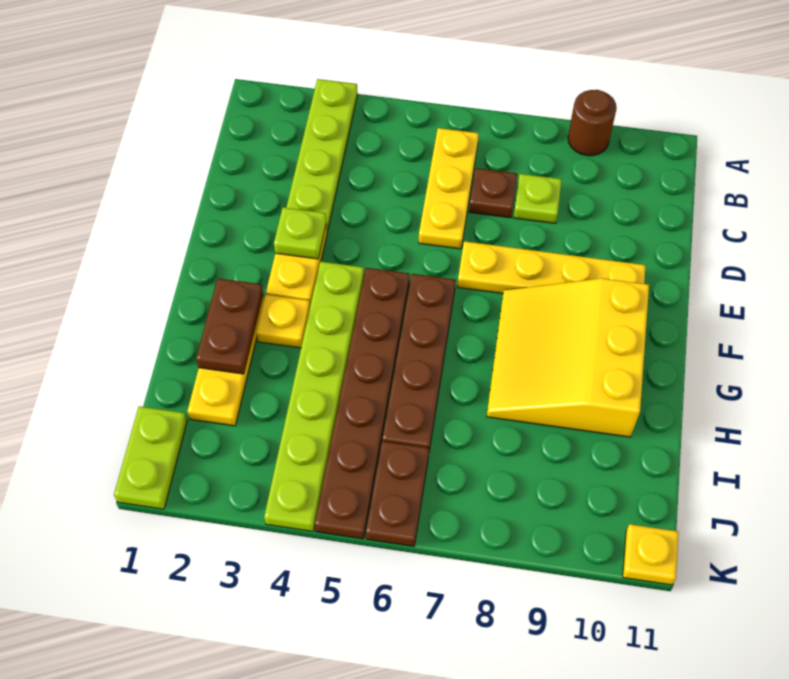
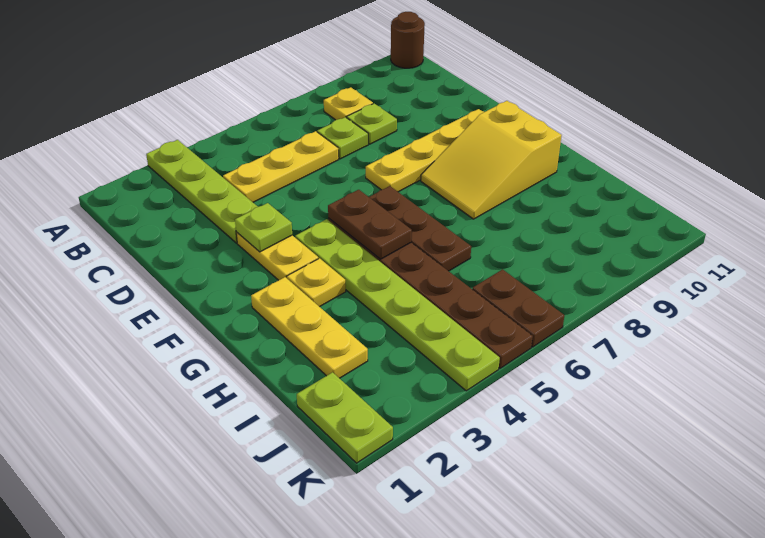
brown round brick A9 level 1 -> brown round brick A11 level 1
yellow plate B6:D6 level 1 -> yellow plate C4:C6 level 1
brown plate C7 level 1 -> lime plate C7 level 1
brown plate F6:I6 level 1 -> brown plate F6:H6 level 1
yellow slope F8:H10 level 1 top 10 -> yellow slope F8:G10 level 1 top 10
brown plate G2:H2 level 2 -> brown plate F5:G5 level 2
yellow plate K11 level 1 -> yellow plate B8 level 1

